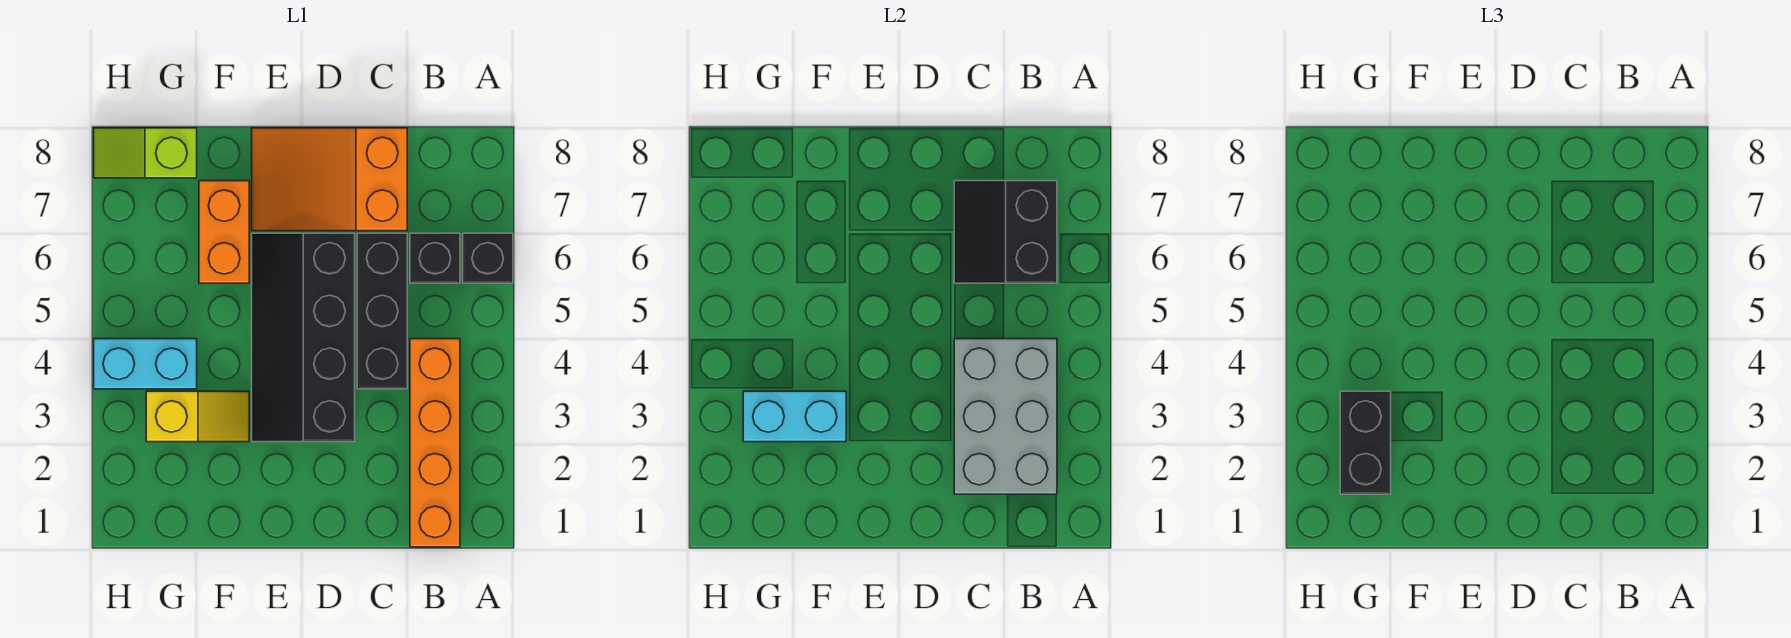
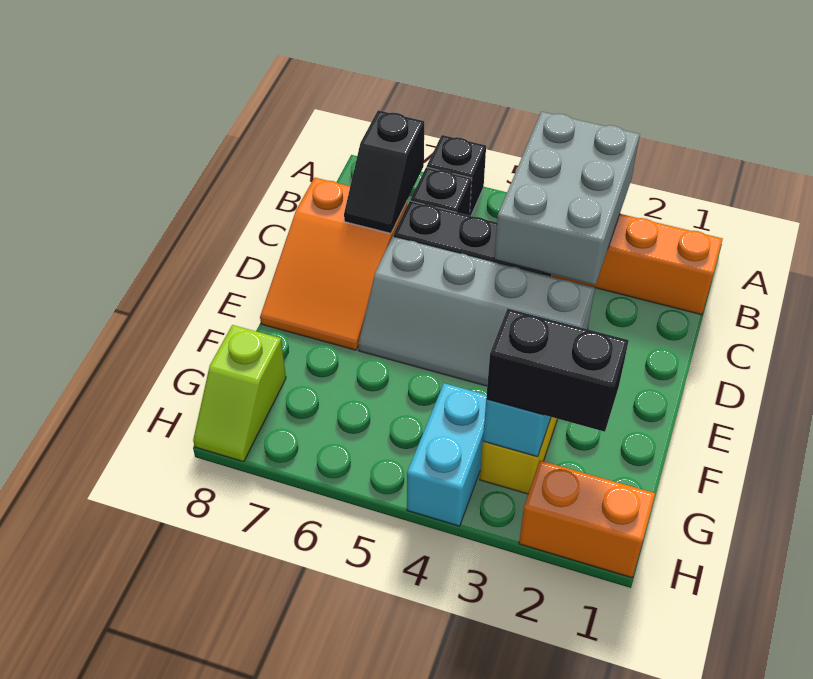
grey brick B2:C4 level 2 -> grey brick A3:C4 level 2
black slope B6:C7 level 2 top B -> black slope B7:C7 level 2 top B
black slope D3:E6 level 1 top D -> grey slope D3:E6 level 1 top D
orange brick F6:F7 level 1 -> orange brick H1:H2 level 1

